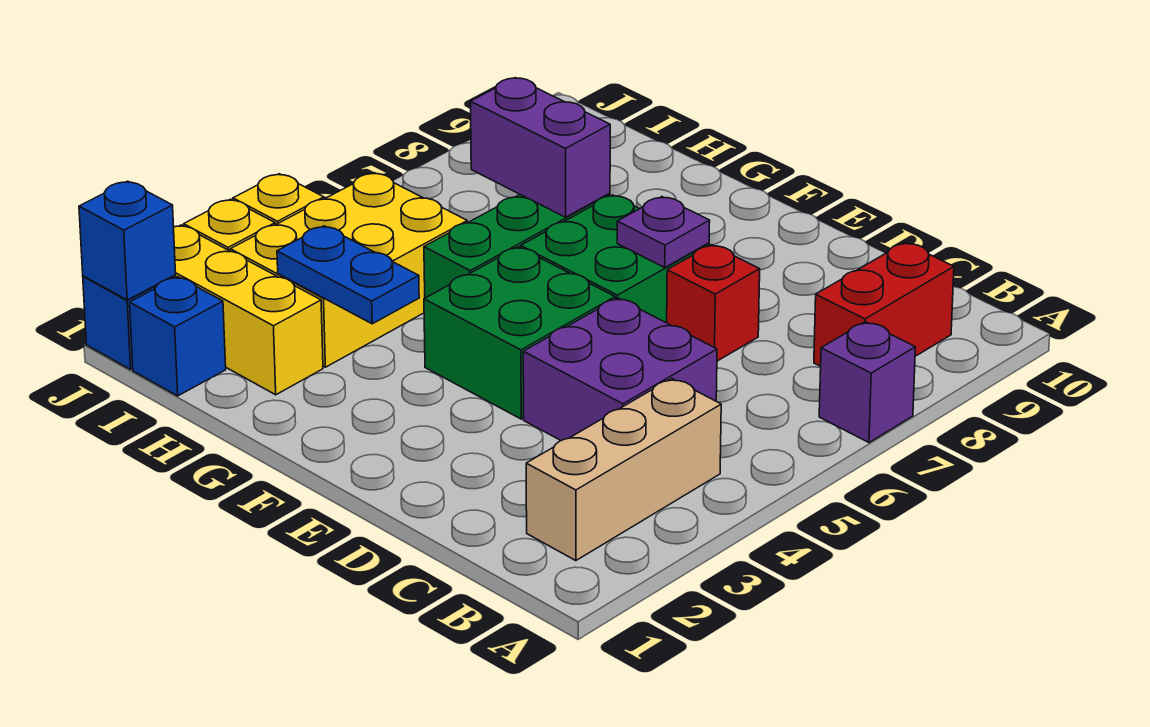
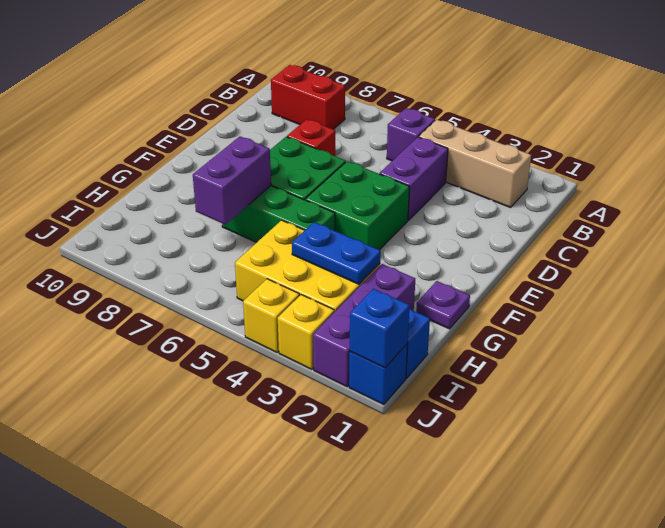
purple brick A7 level 1 -> purple brick B5 level 1
purple brick C4:D5 level 1 -> purple brick C4:D4 level 1
purple plate E7 level 2 -> purple plate G1 level 1
blue plate G3:H3 level 2 -> blue plate H3:H4 level 2
yellow brick H2:J2 level 1 -> purple brick H2:J2 level 1

